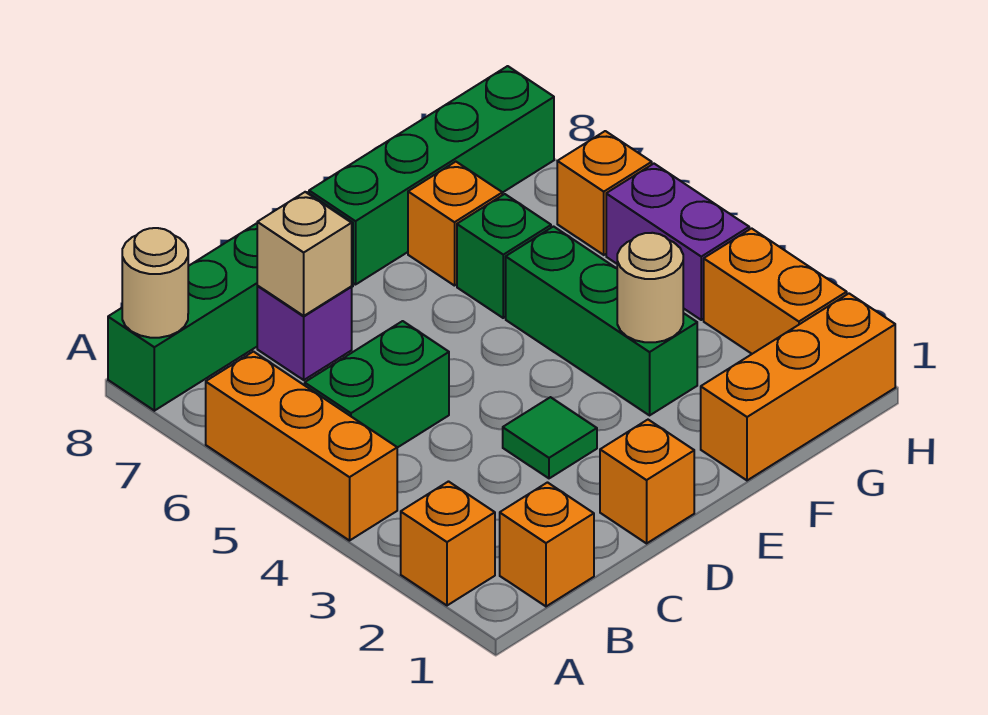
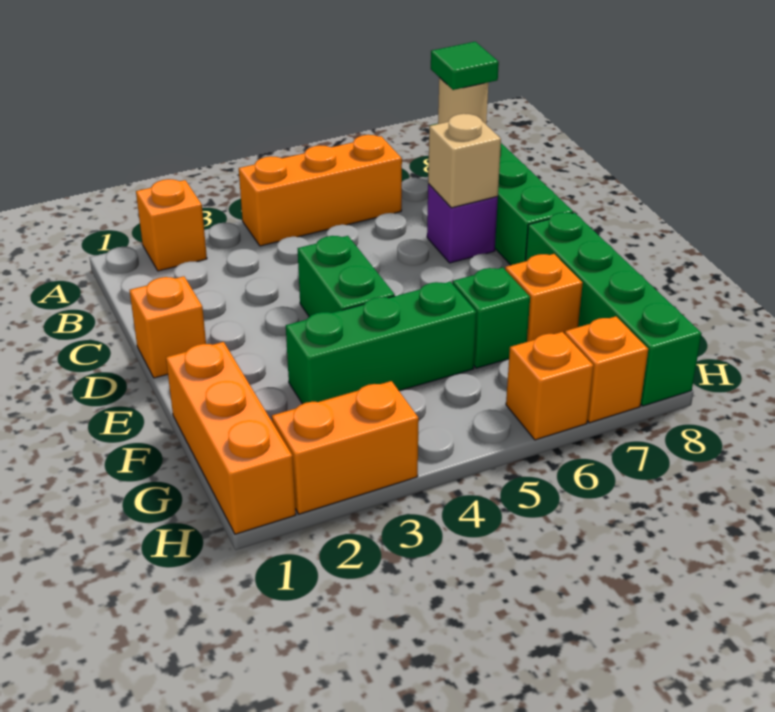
orange brick B1 level 1 -> orange brick H7 level 1
green brick B5:C5 level 1 -> green brick D4:E4 level 1
green tile D3 level 1 -> green tile A8 level 3
tan round brick F3 level 2 -> none
purple brick H4:H5 level 1 -> none

